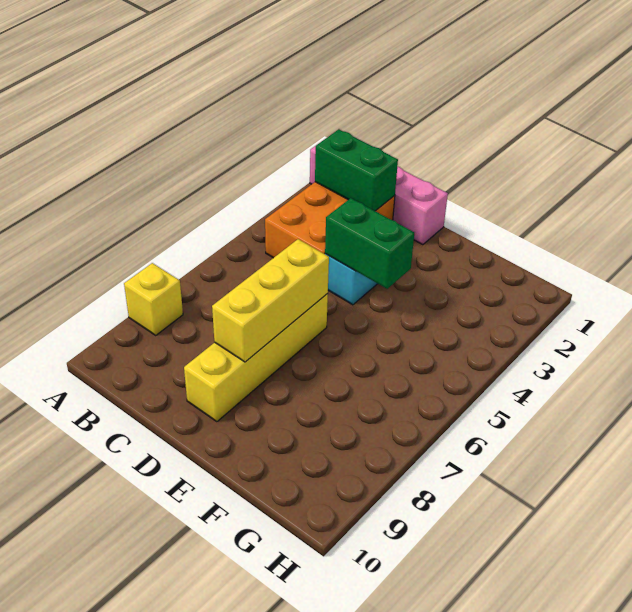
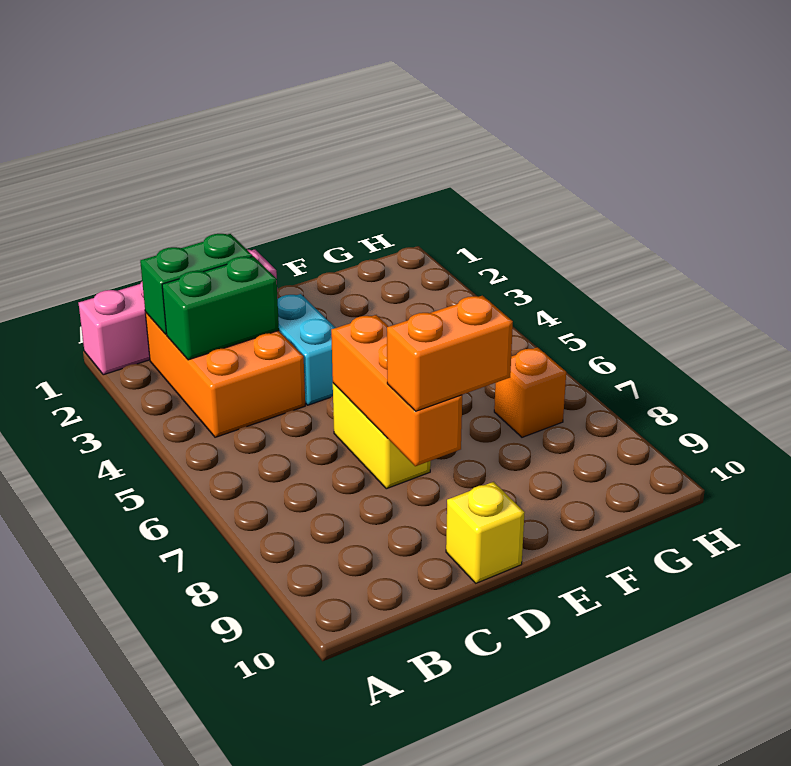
yellow brick A8 level 1 -> yellow brick D10 level 1
green brick D4:E4 level 2 -> green brick B3:C3 level 2
yellow brick D6:D9 level 1 -> yellow brick D6:D7 level 1
yellow brick D6:D8 level 2 -> orange brick D6:D8 level 2
none -> orange brick D8:E8 level 3
none -> orange brick G7 level 1

